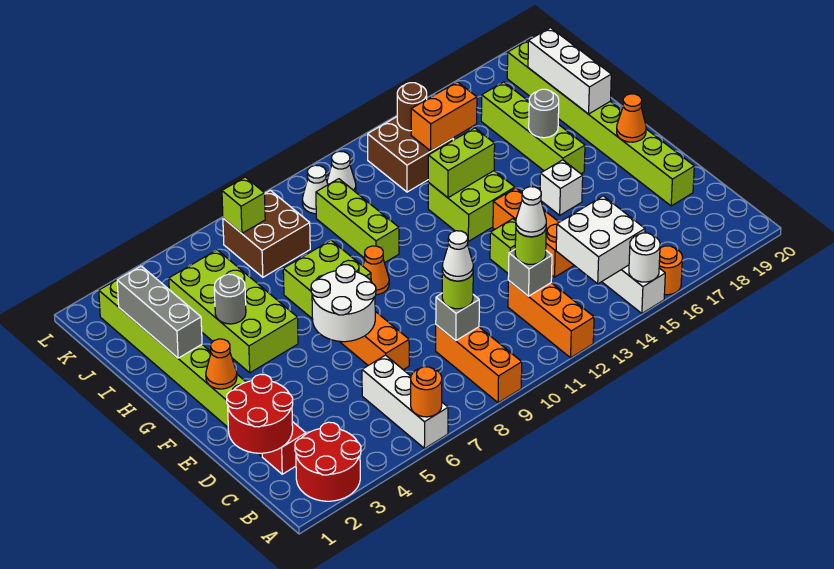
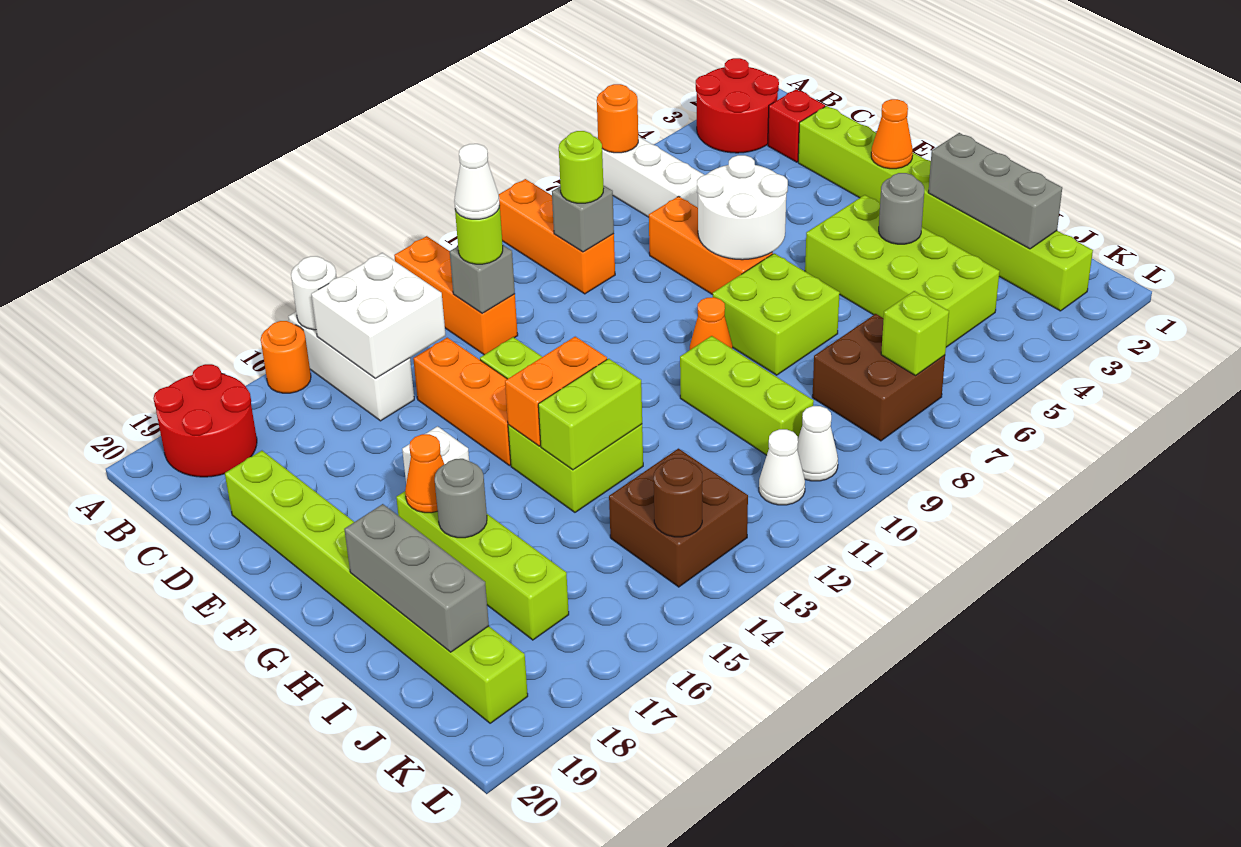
red round brick C1:D2 level 2 -> red round brick A18:B19 level 1
white cone C9 level 4 -> none
orange cone F19 level 2 -> orange cone G17 level 2
white brick H19:J19 level 2 -> grey brick H19:J19 level 2
orange brick J14:J15 level 2 -> orange brick G13:G14 level 2

